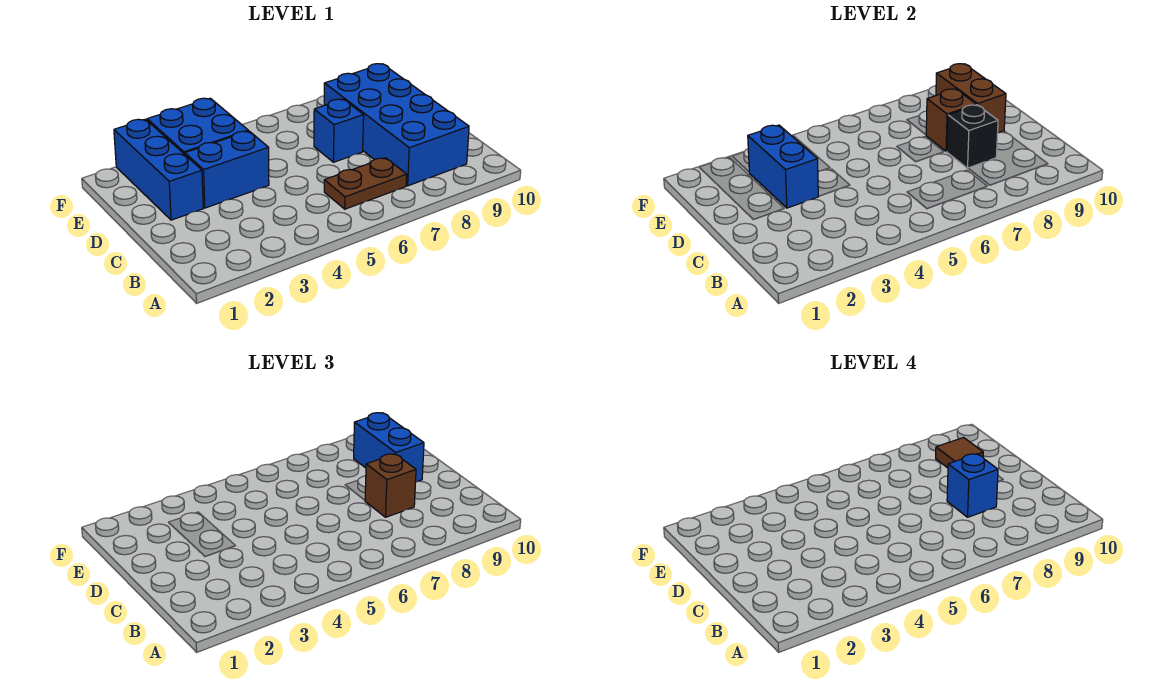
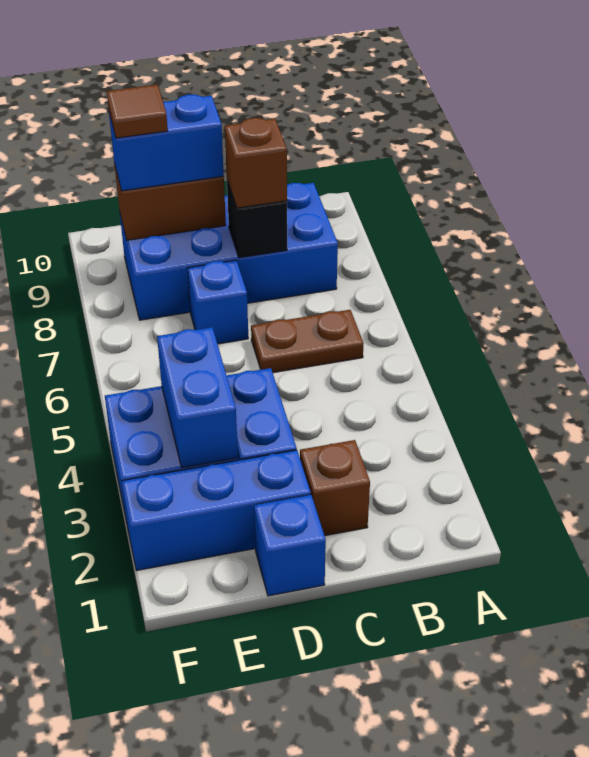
brown plate B6:B7 level 1 -> brown plate B6:C6 level 1
blue brick C8 level 4 -> blue brick D1 level 1
blue brick D3:E3 level 2 -> blue brick E3:E4 level 2
brown brick D8 level 2 -> brown brick C2 level 1

